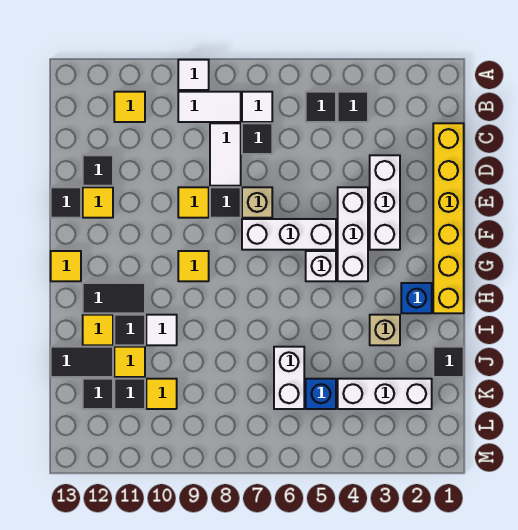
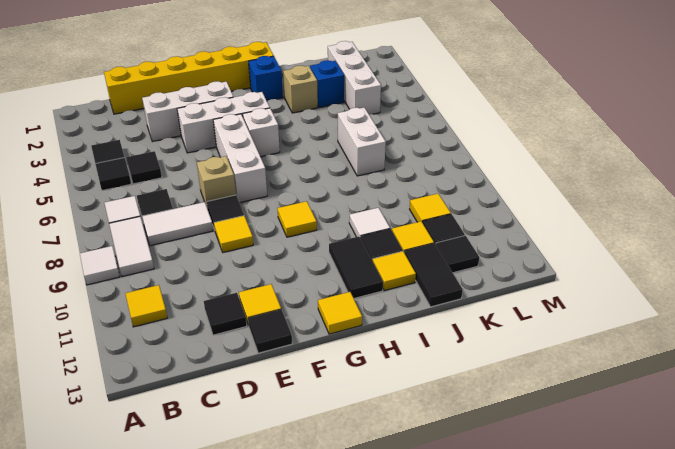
black tile J1 level 1 -> black tile C5 level 1
white brick J6:K6 level 1 -> white brick J6:J7 level 1
blue brick K5 level 1 -> blue brick J3 level 1

